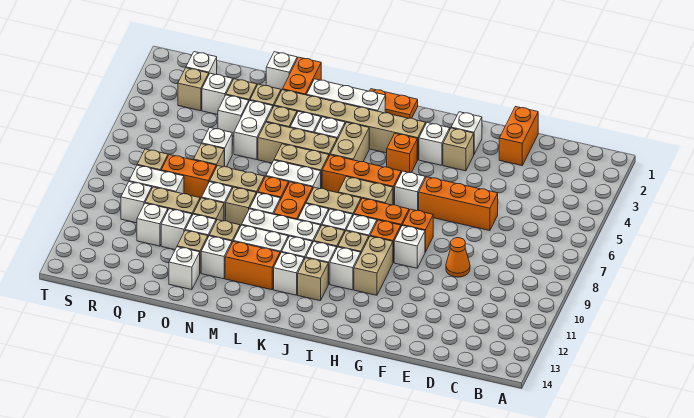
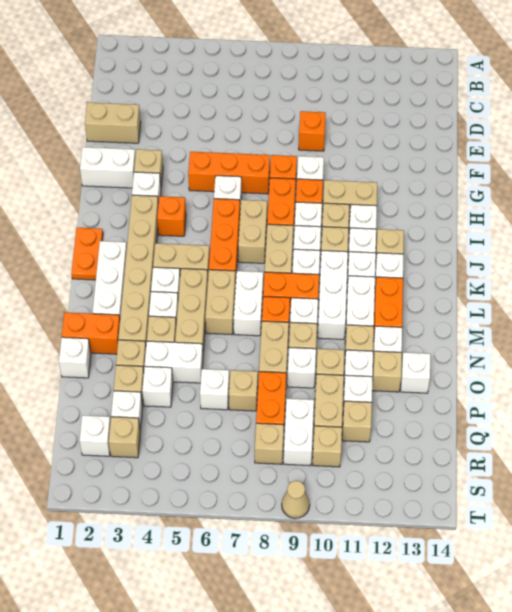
orange brick E1:E2 level 1 -> tan brick E1:E2 level 1
orange brick E6:G6 level 1 -> orange brick G5:G7 level 1
orange cone E9 level 1 -> orange brick E9 level 1
white brick G2 level 1 -> white brick G1:G2 level 1
white brick Q11 level 1 -> tan brick Q11 level 1
white brick R10 level 1 -> tan brick R10 level 1
none -> tan cone T9 level 1

